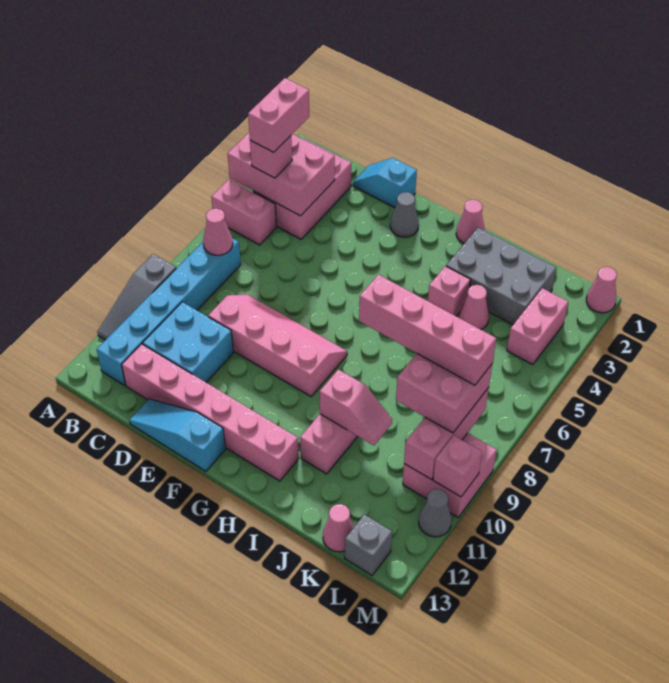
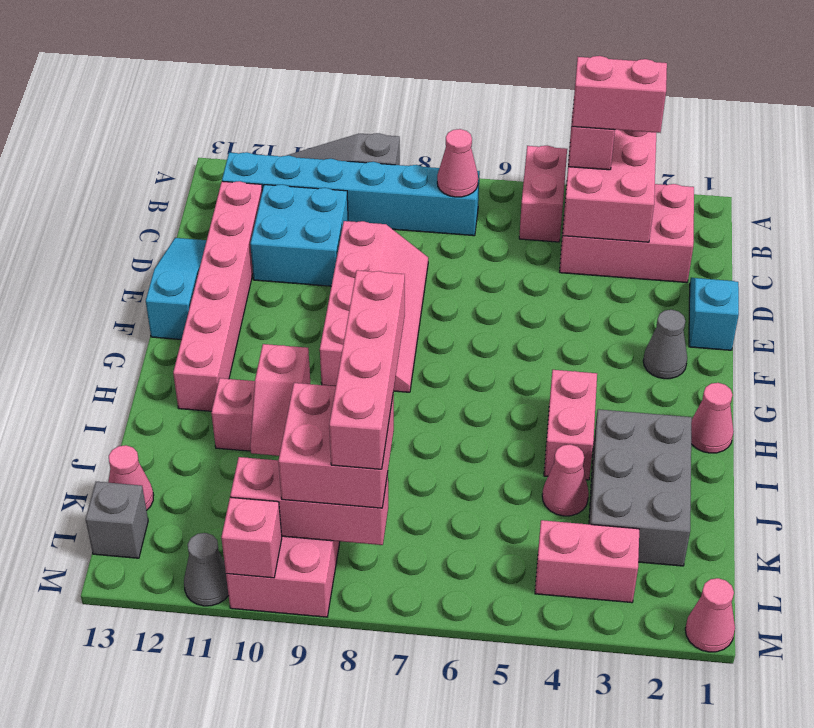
pink brick I4 level 1 -> pink brick H4:I4 level 1

